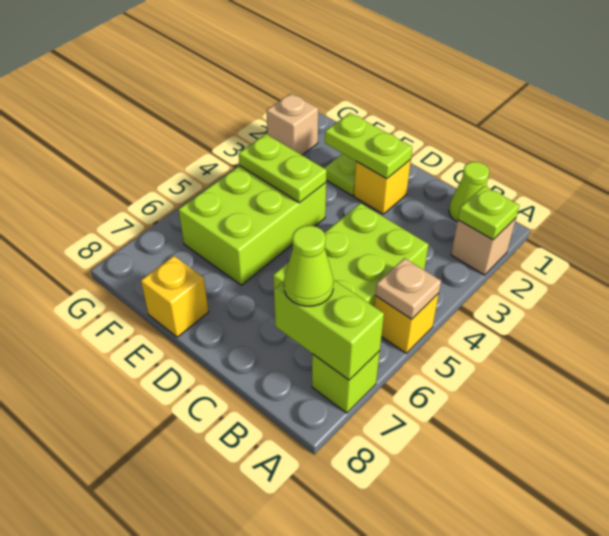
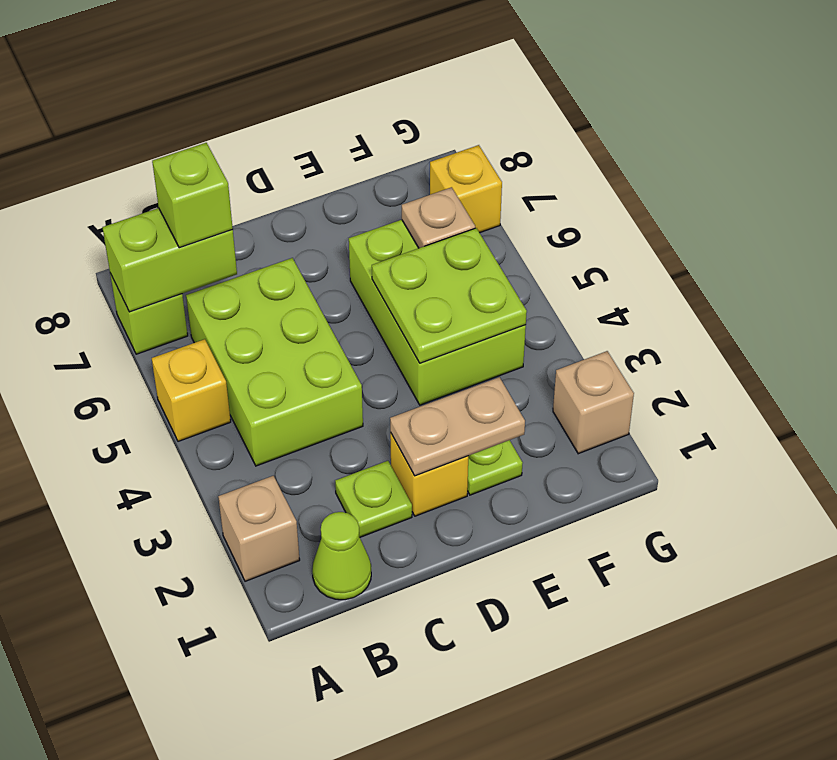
lime plate A2 level 2 -> lime plate C2 level 1
tan plate A5 level 2 -> tan plate F6 level 2
lime cone B7 level 3 -> lime brick B7 level 3
lime plate D2:E2 level 2 -> tan plate D2:E2 level 2
lime plate E4:F4 level 2 -> lime plate E4:F5 level 2
yellow brick E8 level 1 -> yellow brick G7 level 1

